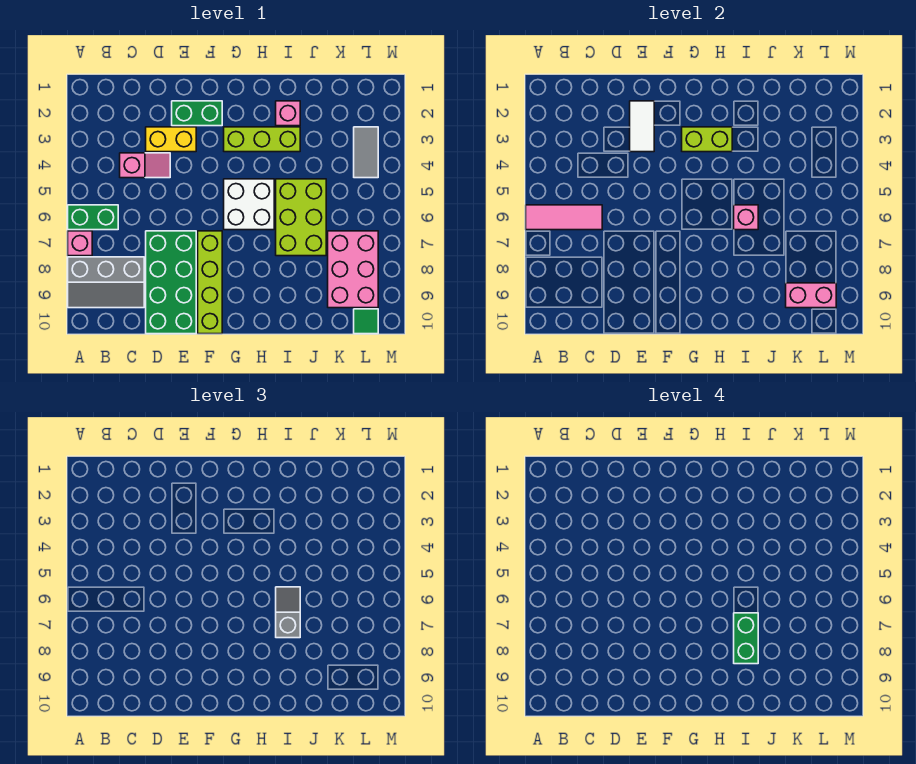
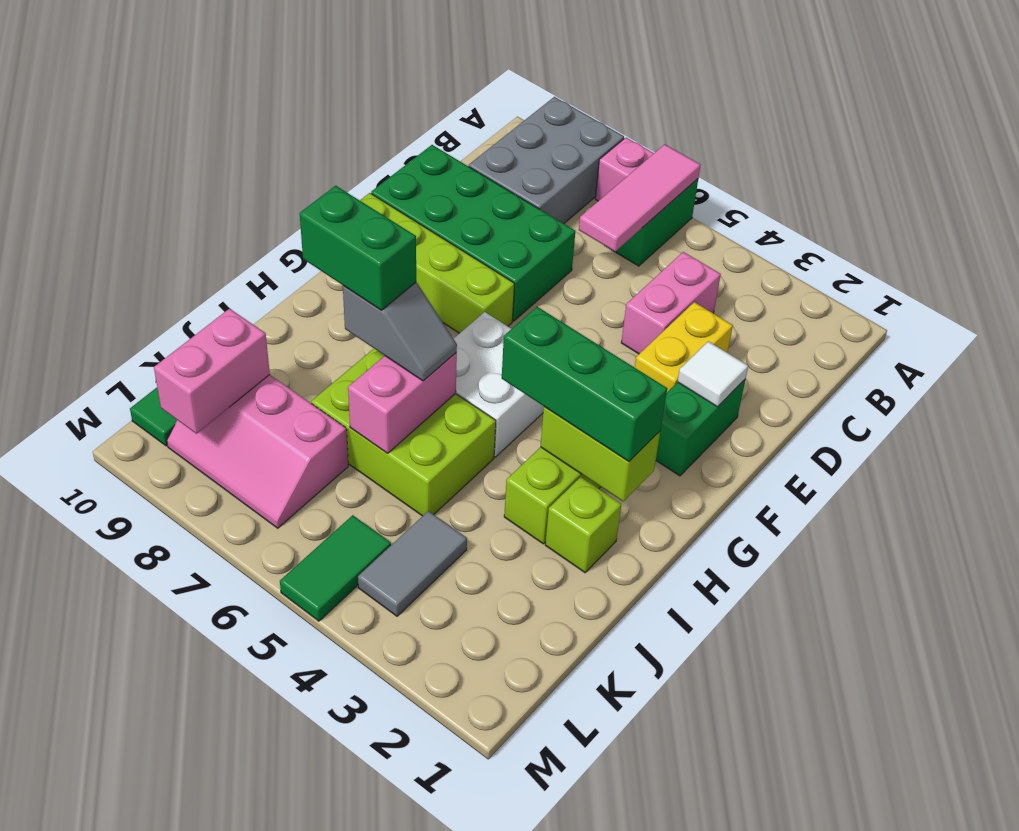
grey slope A8:C9 level 1 top 8 -> grey brick A8:C9 level 1
pink slope C4:D4 level 1 top C -> pink brick C4:D4 level 1
white tile E2:E3 level 2 -> white tile E2 level 2
lime brick G3:H3 level 2 -> lime brick H2:H3 level 2
none -> green brick H2:H4 level 3
pink brick I2 level 1 -> lime brick I2 level 1
pink brick I6 level 2 -> pink brick I6:J6 level 2
pink brick K7:L9 level 1 -> pink slope K7:L9 level 1 top K
grey tile L3:L4 level 1 -> grey tile K4:L4 level 1
none -> green tile L5:M5 level 1

